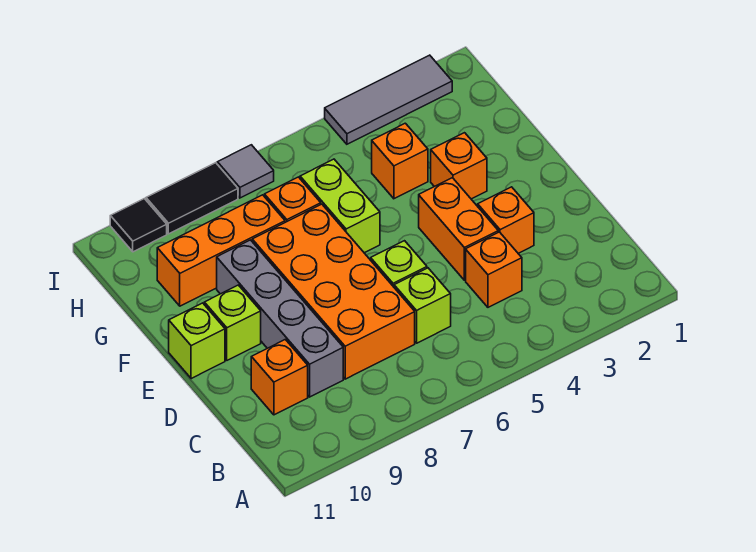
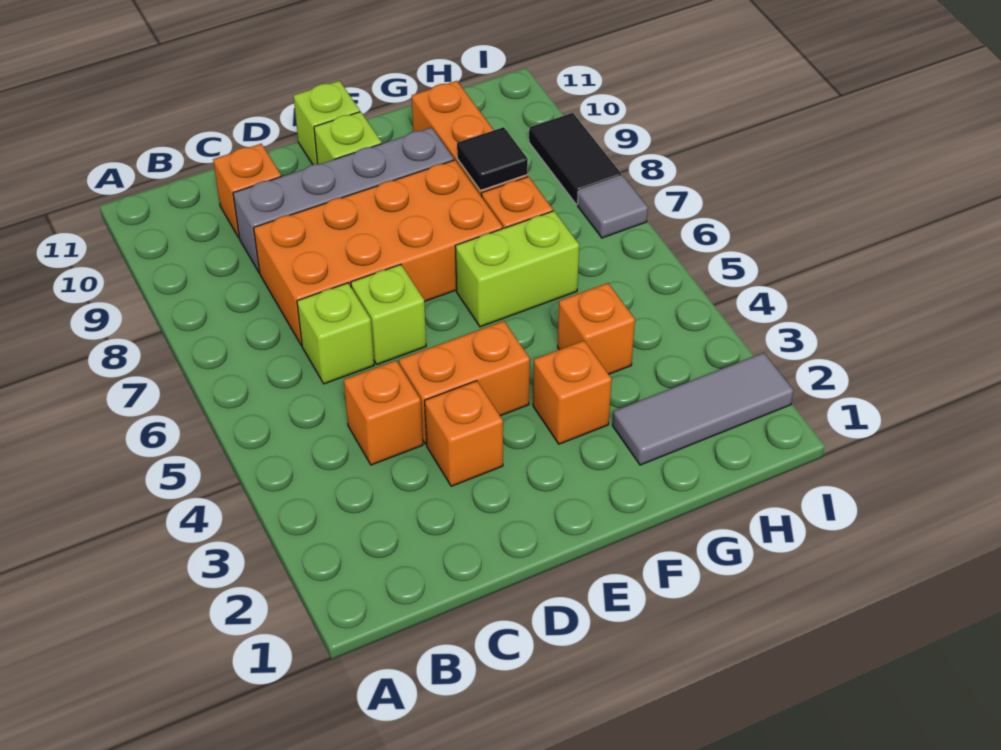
grey tile I2:I4 level 1 -> grey tile G2:I2 level 1
black tile I10 level 1 -> black tile G8 level 2

